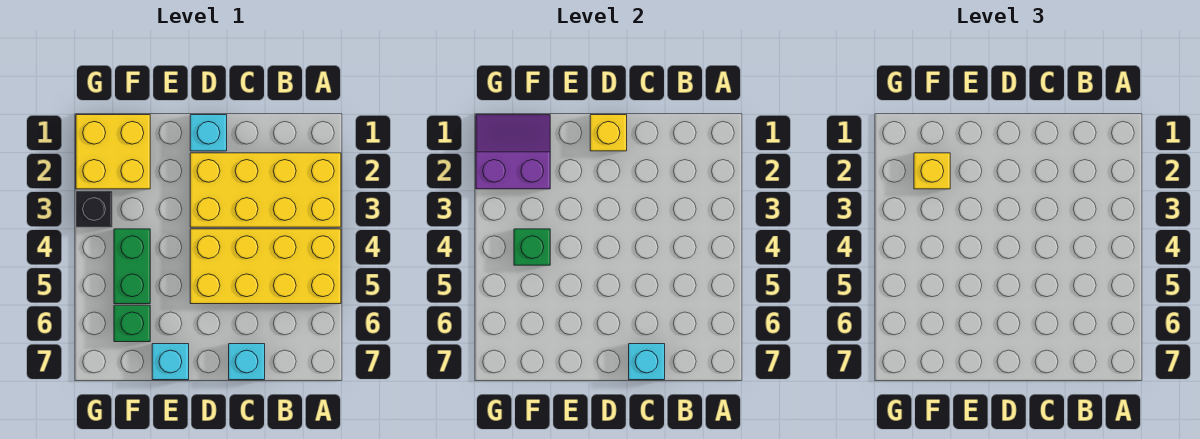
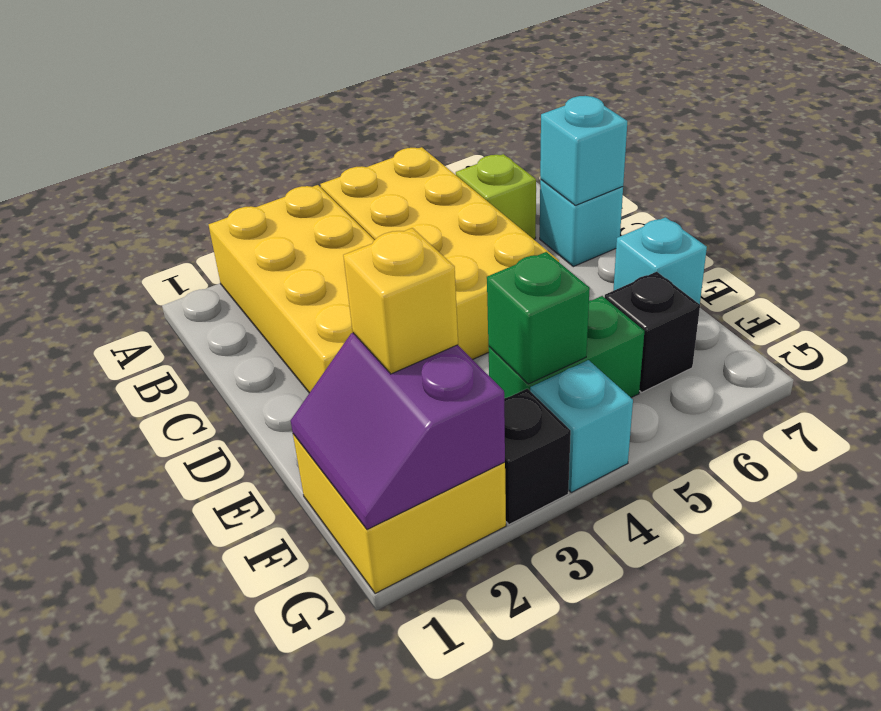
none -> lime brick B6 level 1
cyan brick D1 level 1 -> cyan brick G4 level 1
yellow brick D1 level 2 -> none
green brick F6 level 1 -> black brick F6 level 1

